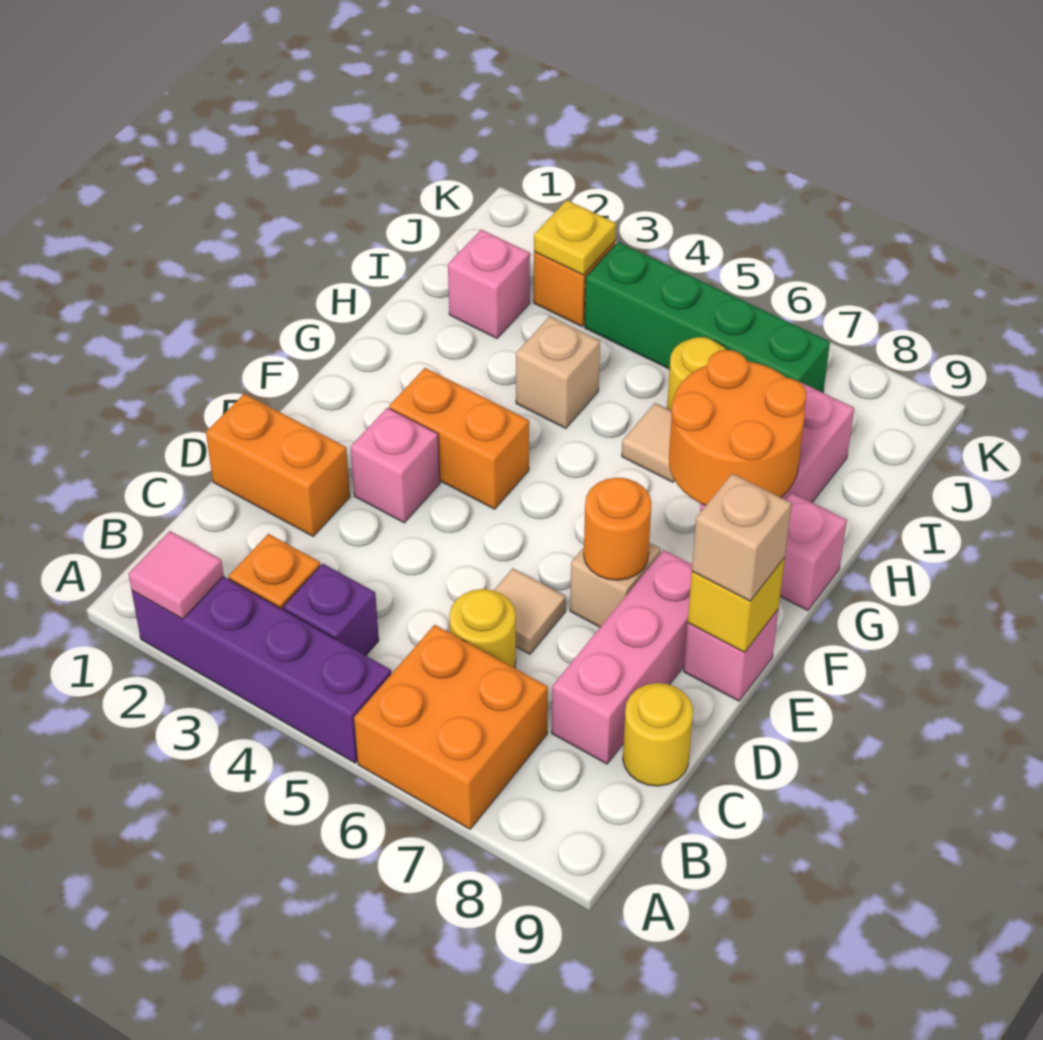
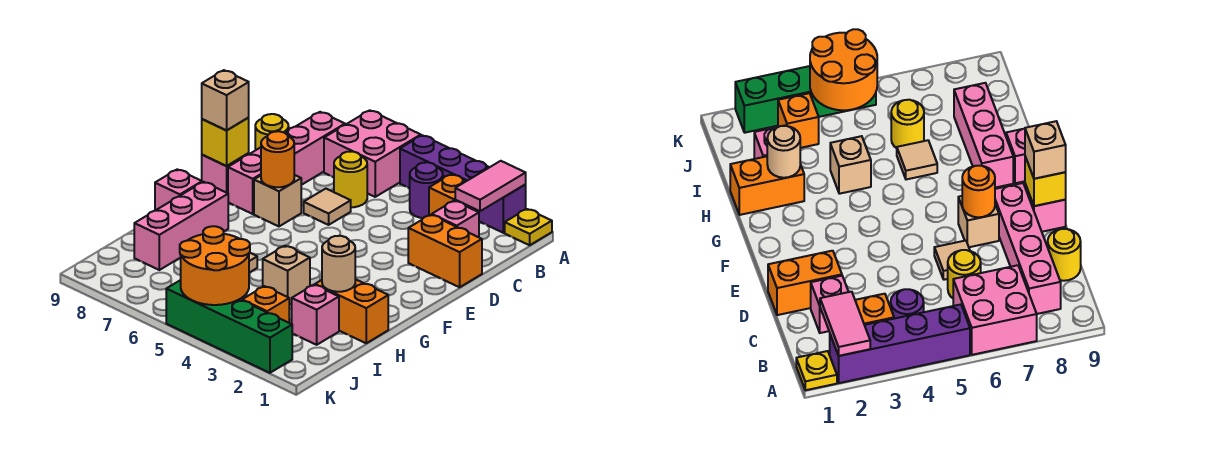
pink tile A2 level 2 -> pink tile A2:B2 level 2
orange brick A6:B7 level 1 -> pink brick A6:B7 level 1
purple brick B4 level 1 -> purple round brick B4 level 1
pink brick C8:E8 level 1 -> pink brick B8:E8 level 1
pink brick E3 level 1 -> pink brick C2 level 1
orange brick F3:F4 level 1 -> orange brick H1:H2 level 1
orange round brick G7:H8 level 2 -> orange round brick J4:K5 level 2
none -> tan round brick H2 level 2
yellow plate J3 level 2 -> yellow plate A1 level 1
green brick J4:J7 level 1 -> green brick K2:K5 level 1

